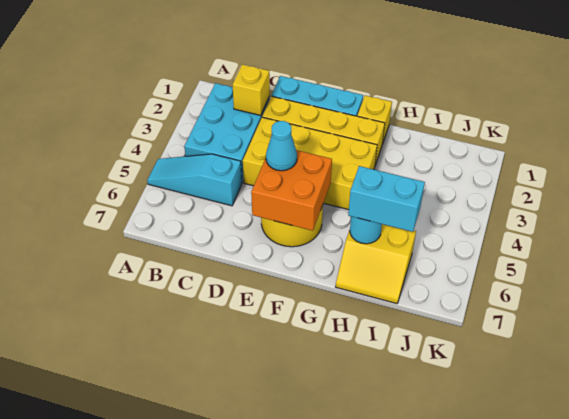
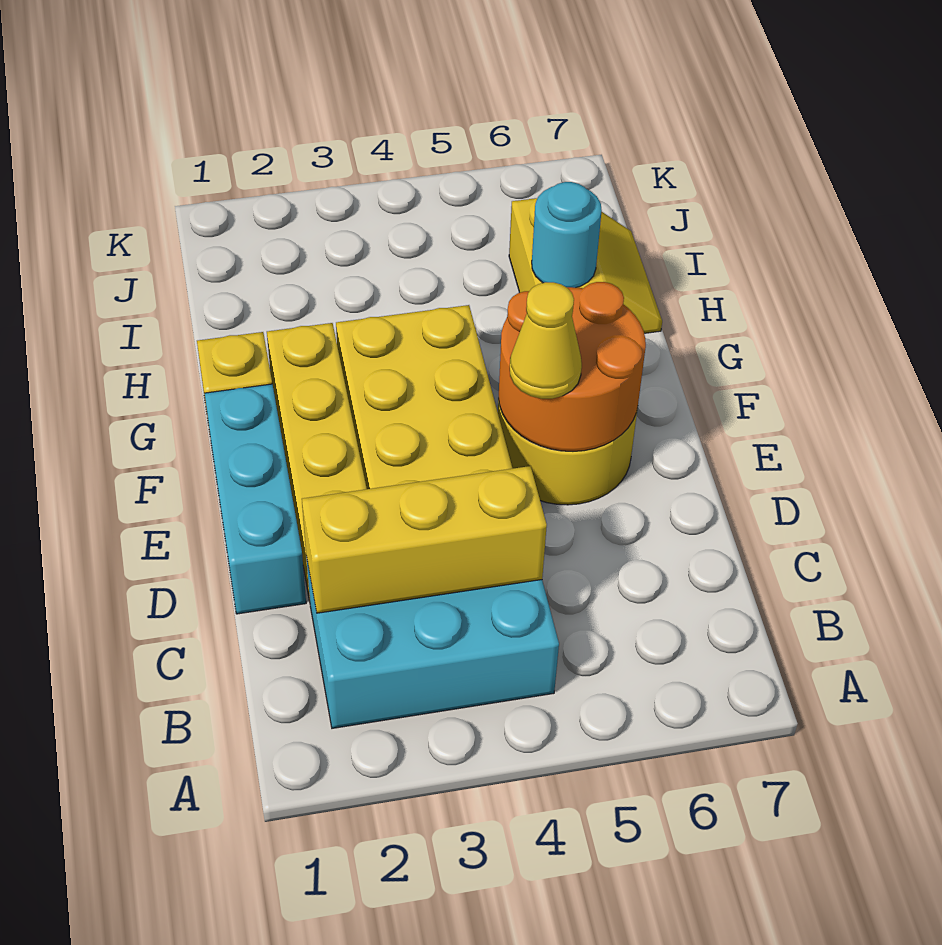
cyan slope A5:C5 level 1 top C -> none
yellow brick C2 level 2 -> yellow brick C2:C4 level 2
orange brick E5:F6 level 2 -> orange round brick E5:F6 level 2
cyan cone E5 level 3 -> yellow cone E5 level 3
cyan brick H6:I6 level 3 -> none

